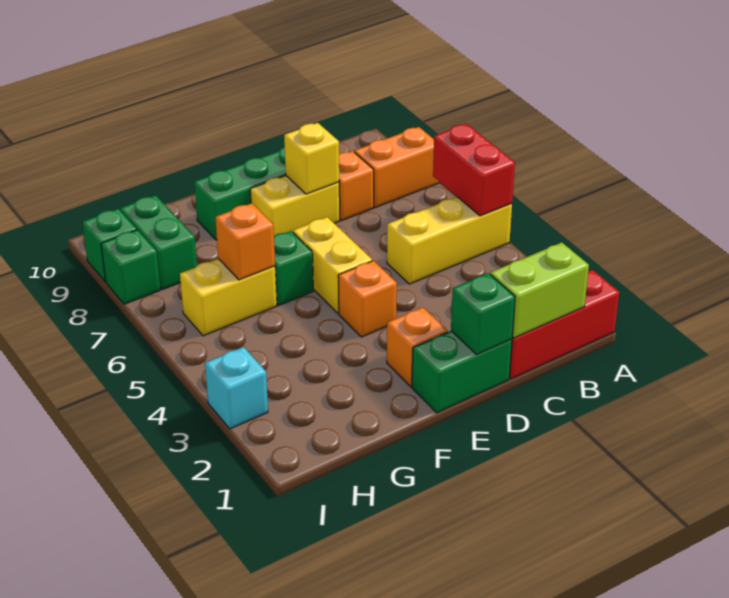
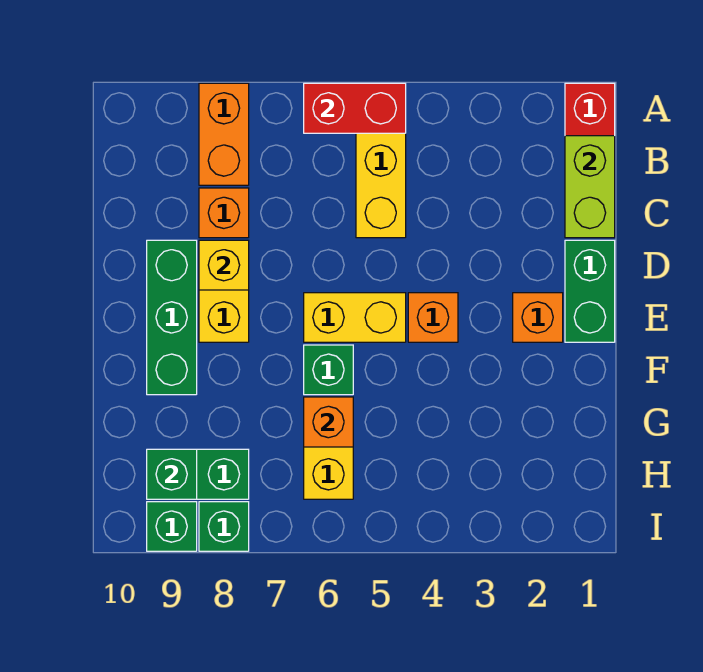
green brick D1 level 2 -> green brick H9 level 2
cyan brick I3 level 1 -> none

